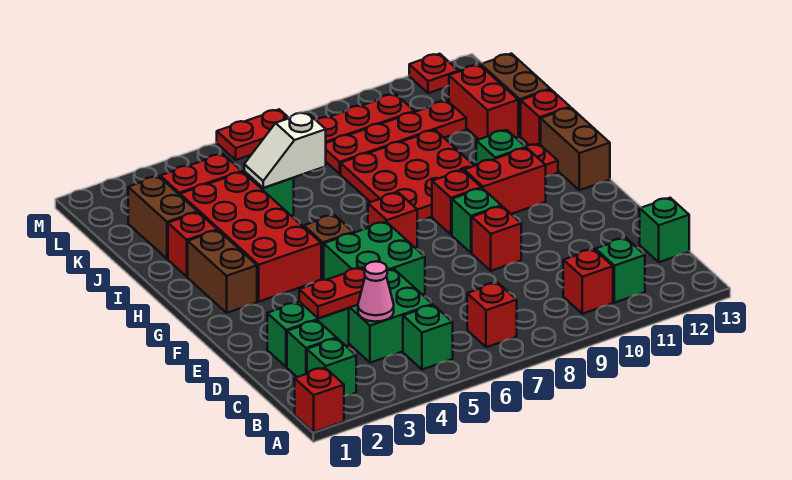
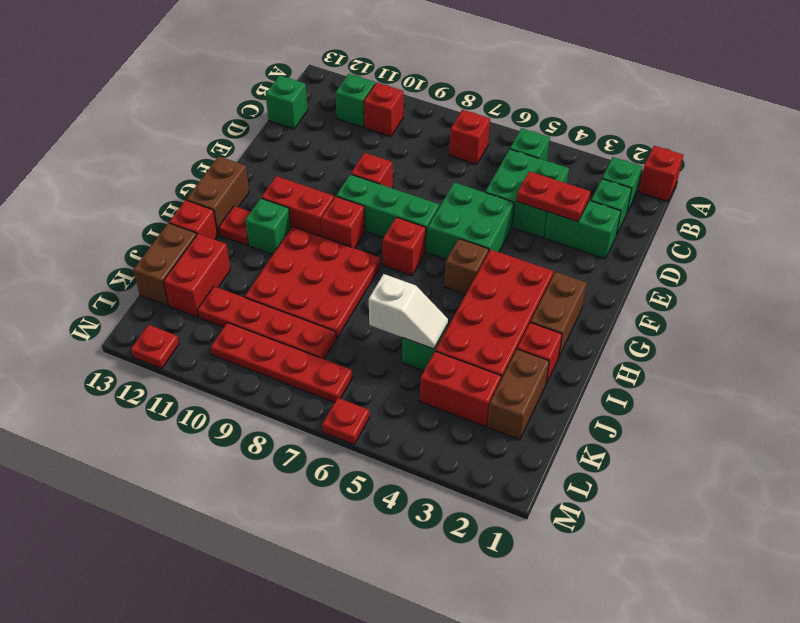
pink cone C4 level 2 -> none
green brick F9 level 1 -> green brick F7:F9 level 1
red plate M6:M7 level 1 -> red plate M6 level 1

